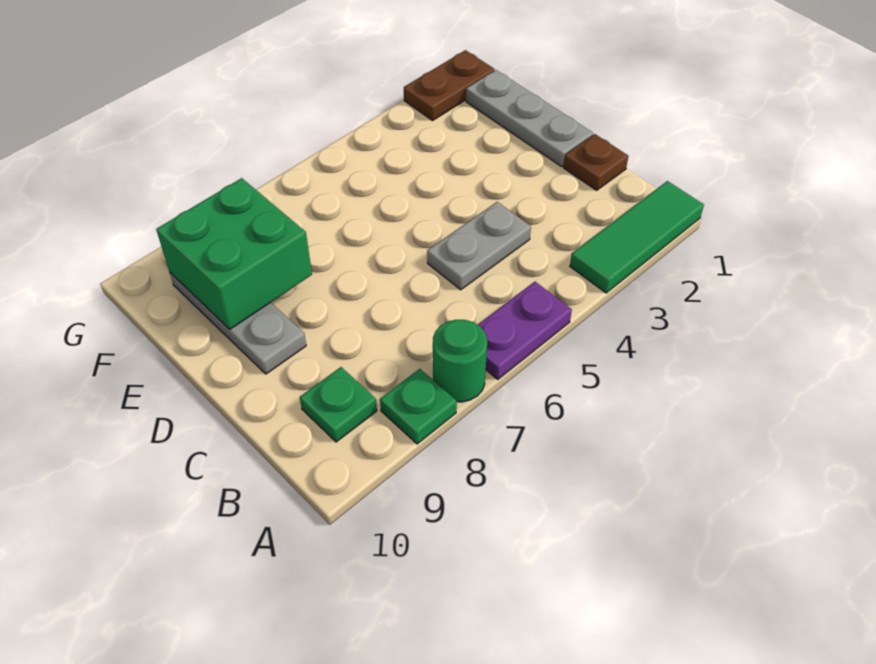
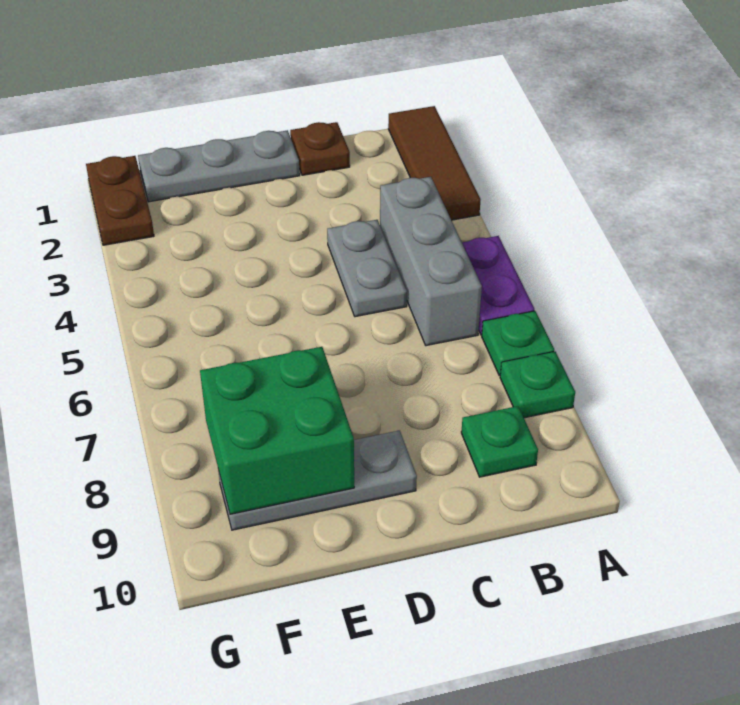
green tile A1:A3 level 1 -> brown tile A1:A3 level 1
green round brick A7 level 1 -> green plate A7 level 1
none -> grey brick B4:B6 level 1

